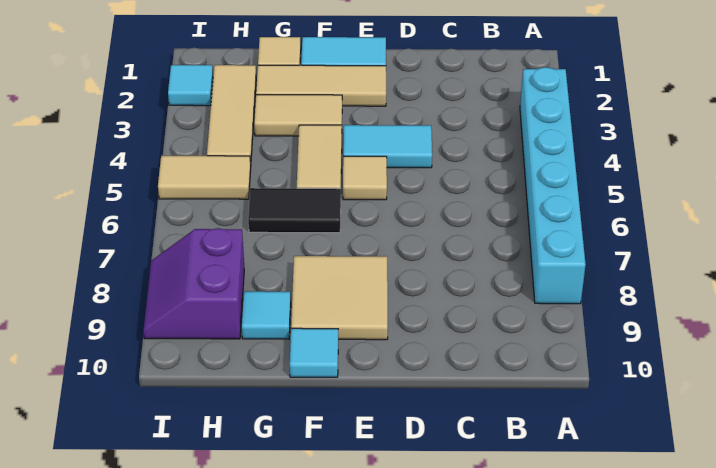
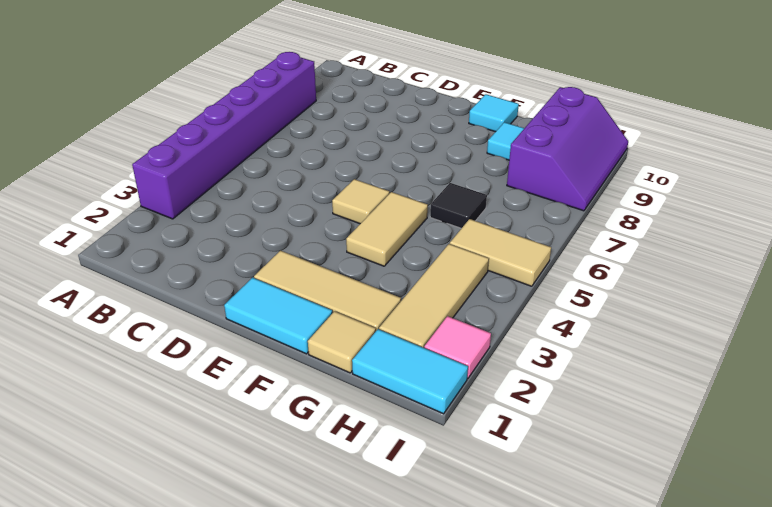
cyan brick A3:A8 level 1 -> purple brick A3:A8 level 1
cyan tile D4:E4 level 1 -> cyan tile H1:I1 level 1
tan tile E8:F9 level 1 -> none
tan tile F3:G3 level 1 -> none
black tile F6:G6 level 1 -> black tile G6 level 1
purple slope H8:I9 level 1 top H -> purple slope H8:I10 level 1 top H
cyan tile I2 level 1 -> pink tile I2 level 1

